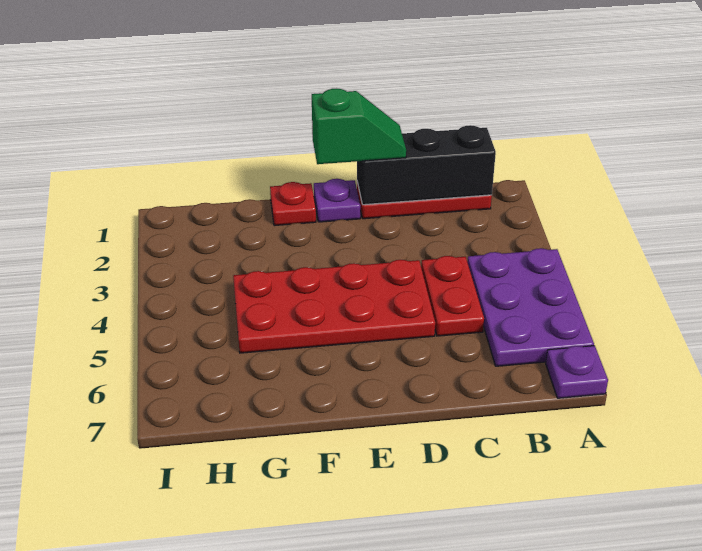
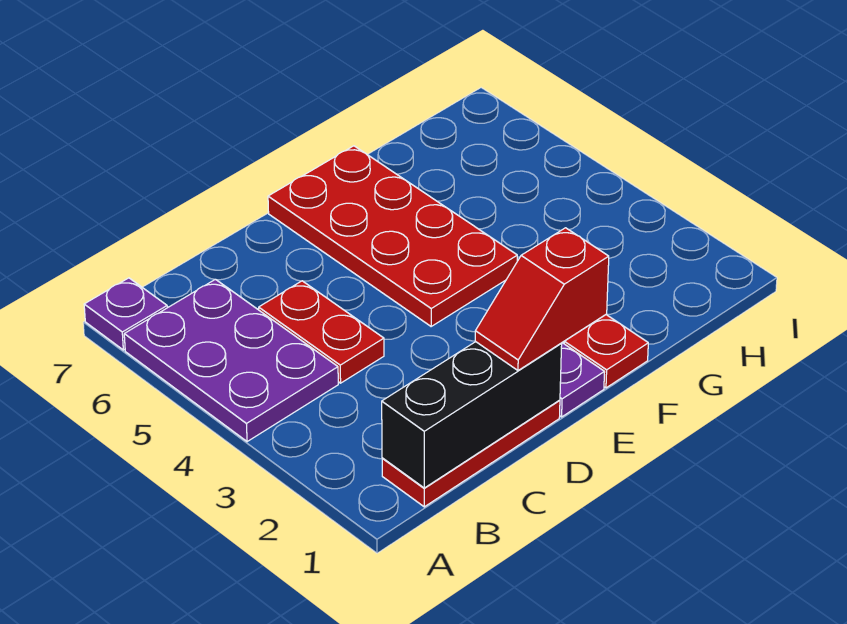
green slope D1:E1 level 3 top E -> red slope D1:E1 level 3 top E
red plate D4:G5 level 1 -> red plate E4:F7 level 1

